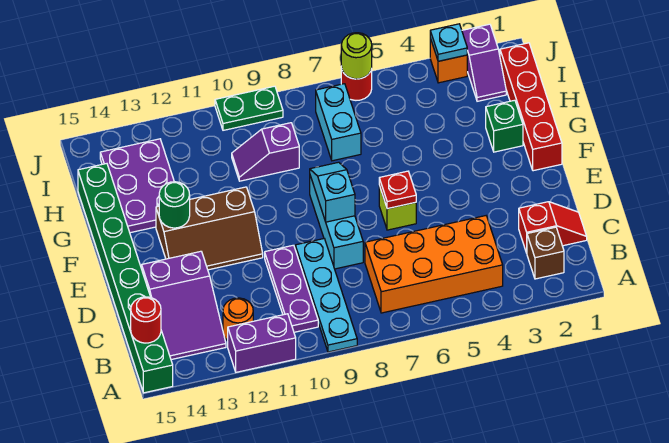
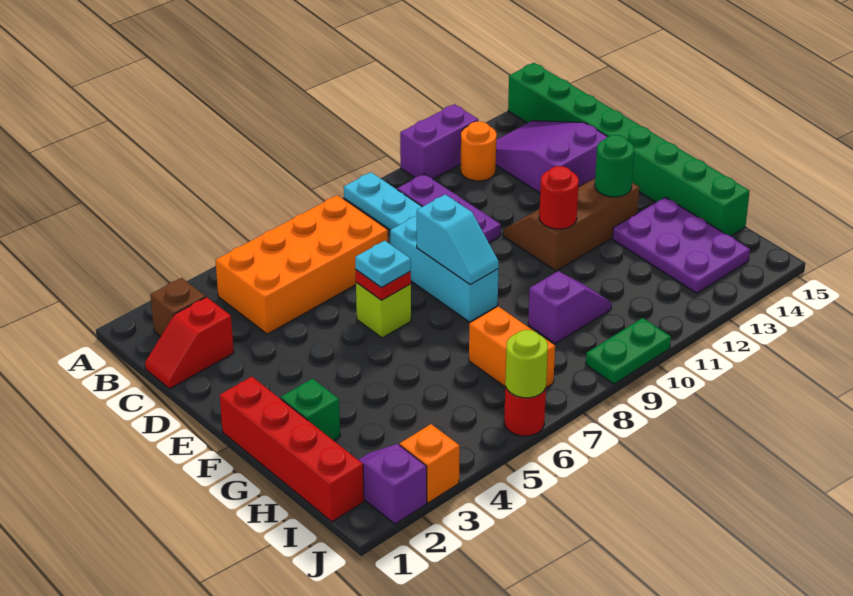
red round brick B15 level 2 -> red round brick F11 level 2
cyan brick H7:I7 level 1 -> orange brick H7:I7 level 1
cyan plate J3 level 2 -> cyan plate E6 level 3

